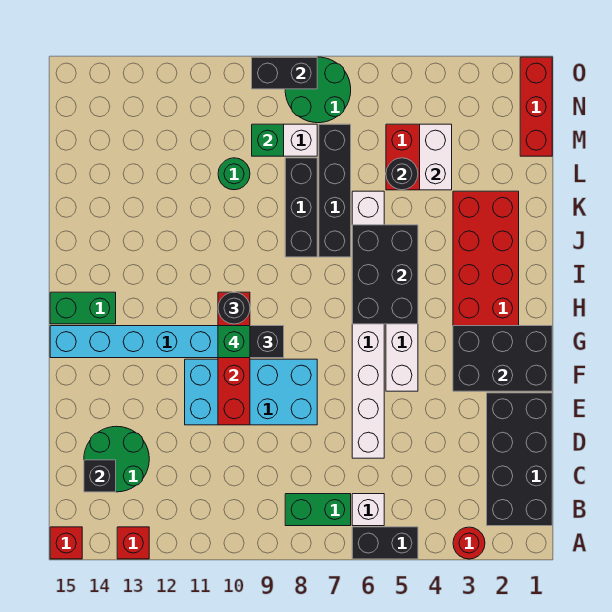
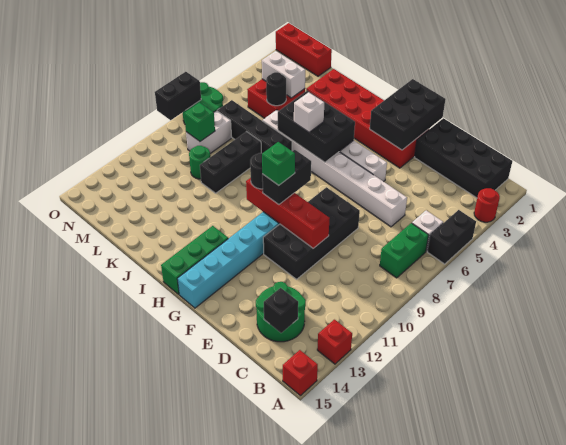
cyan brick E8:F11 level 1 -> black brick E8:F11 level 1
green brick H14:H15 level 1 -> green brick H13:H15 level 1
none -> white brick I6 level 3
black brick J8:L8 level 1 -> black brick K8:K10 level 1

